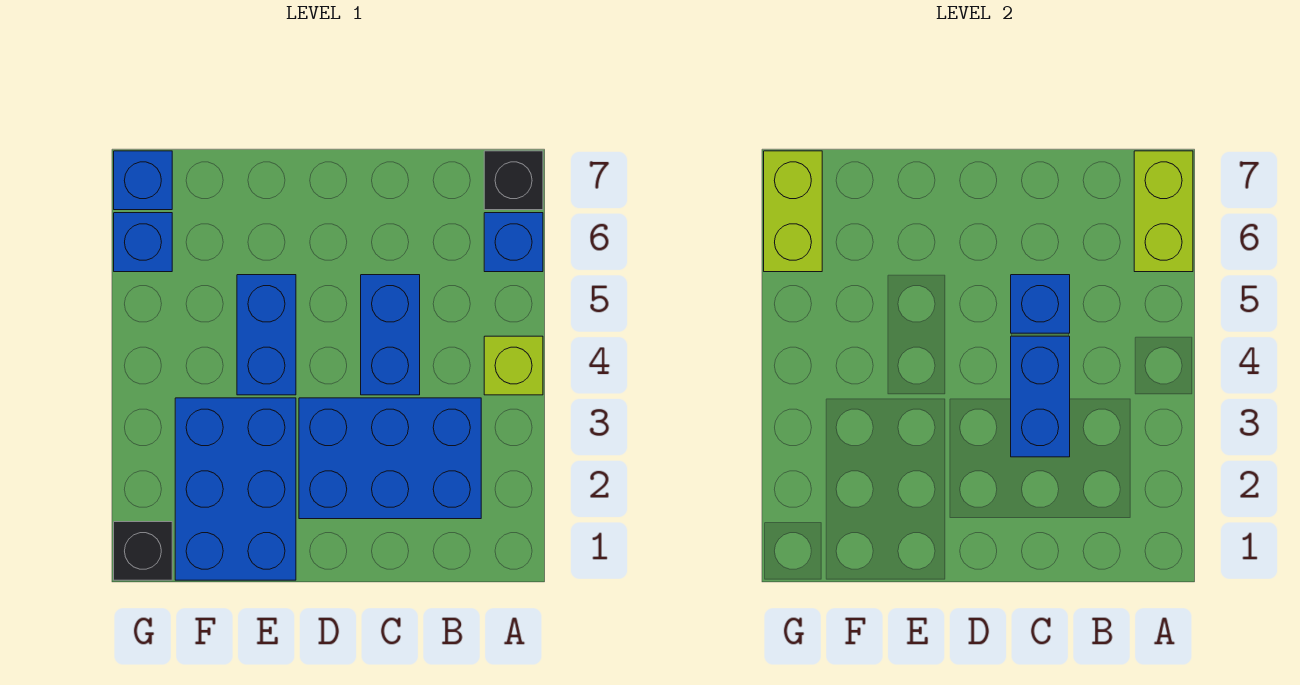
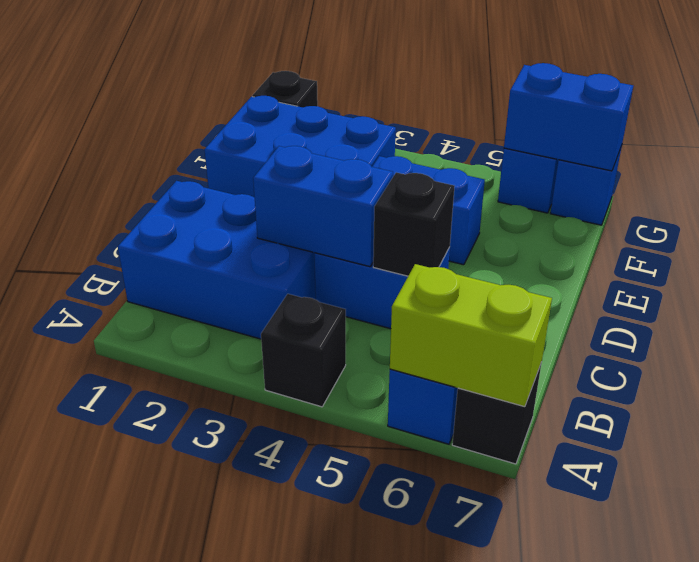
lime brick A4 level 1 -> black brick A4 level 1
blue brick B2:D3 level 1 -> blue brick B1:C3 level 1
blue brick C5 level 2 -> black brick C5 level 2
lime brick G6:G7 level 2 -> blue brick G6:G7 level 2

